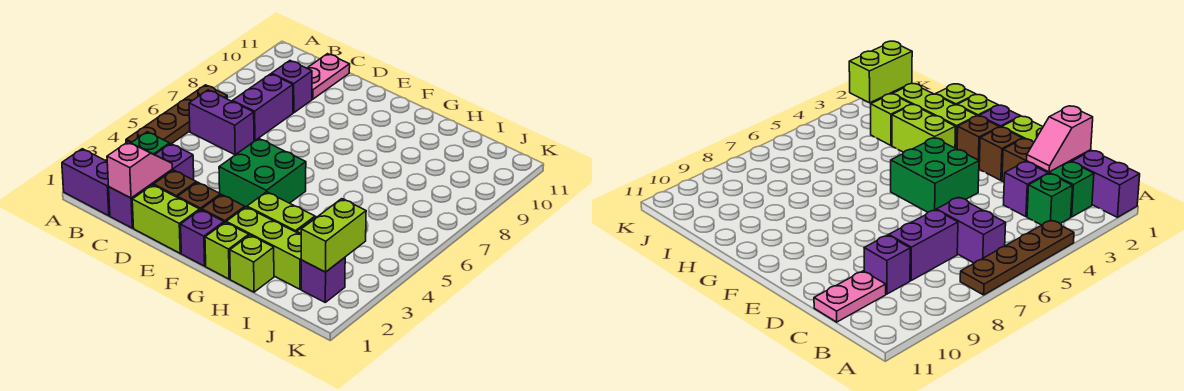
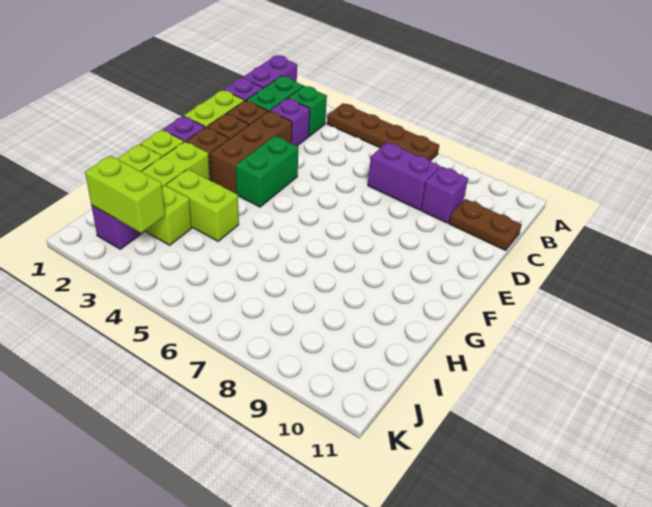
purple brick B6:C6 level 1 -> none
pink slope C1:C2 level 2 top 1 -> none
pink plate C10:C11 level 1 -> brown plate C10:C11 level 1
none -> brown brick D3:F3 level 1
green brick E4:F5 level 1 -> green brick E4:F4 level 1
lime brick G3:H3 level 1 -> lime brick H3:H4 level 1

